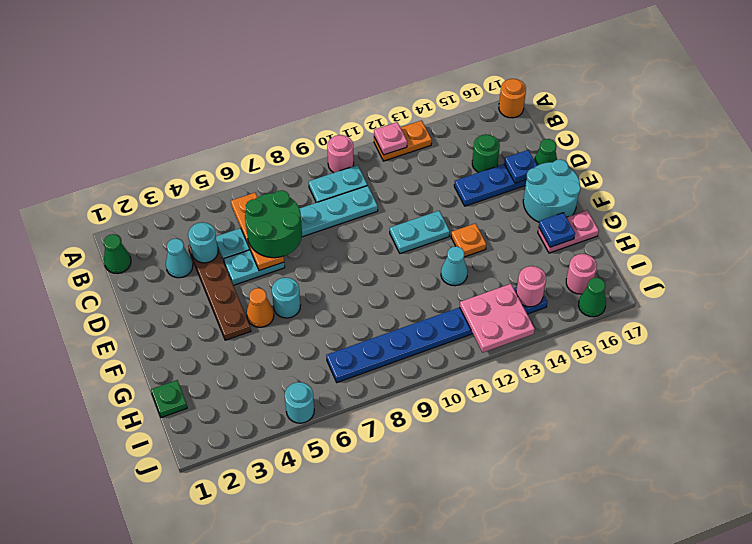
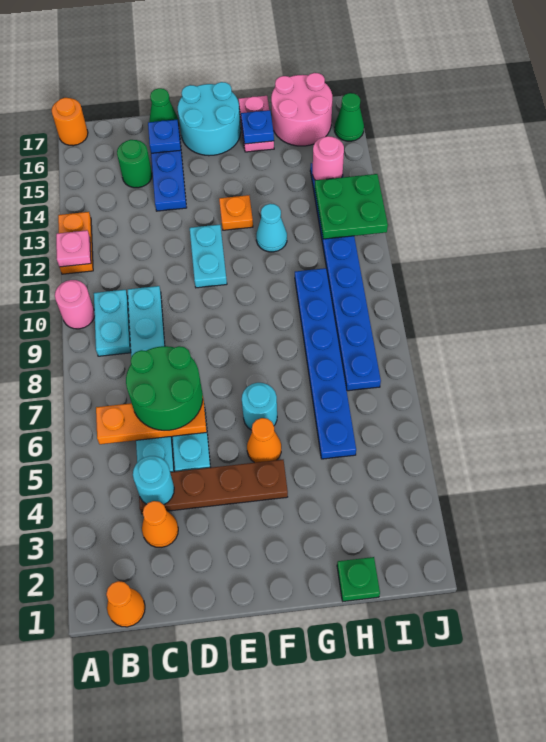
green cone B1 level 1 -> orange cone B1 level 1
cyan cone C3 level 1 -> orange cone C3 level 1
none -> blue plate H5:H10 level 1
pink plate I12:J13 level 2 -> green plate I12:J13 level 2
pink round brick I16 level 1 -> pink round brick H16:I17 level 1
cyan round brick J5 level 1 -> none

